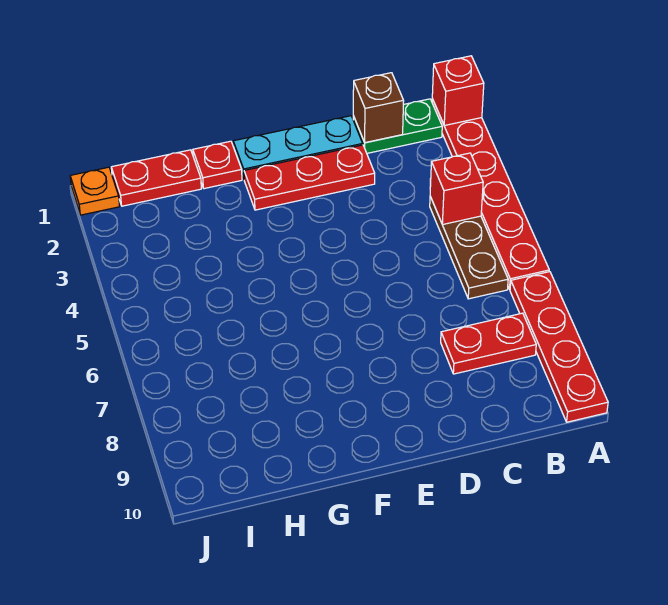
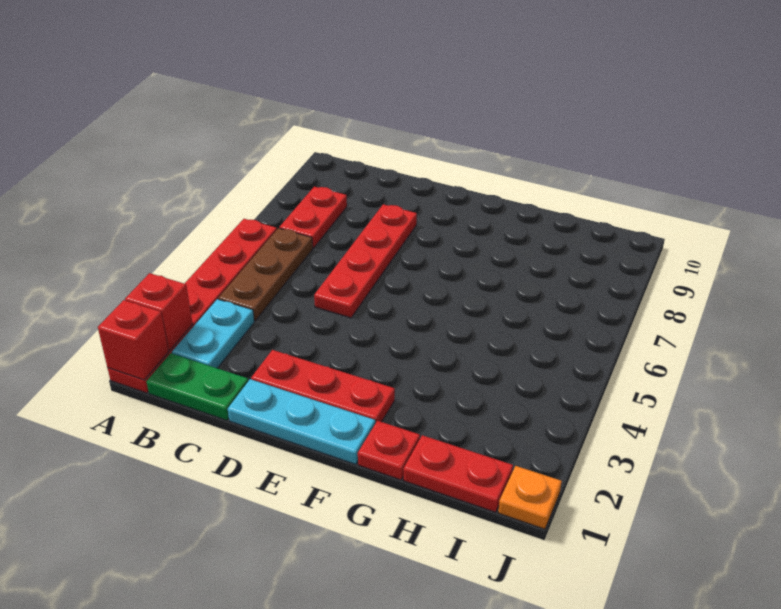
red plate A7:A10 level 1 -> red plate D5:D8 level 1
none -> cyan plate B2:B3 level 1
red brick B4 level 2 -> red brick A2 level 2
red plate B8:C8 level 1 -> red plate B7:B8 level 1
brown brick C1 level 2 -> none

